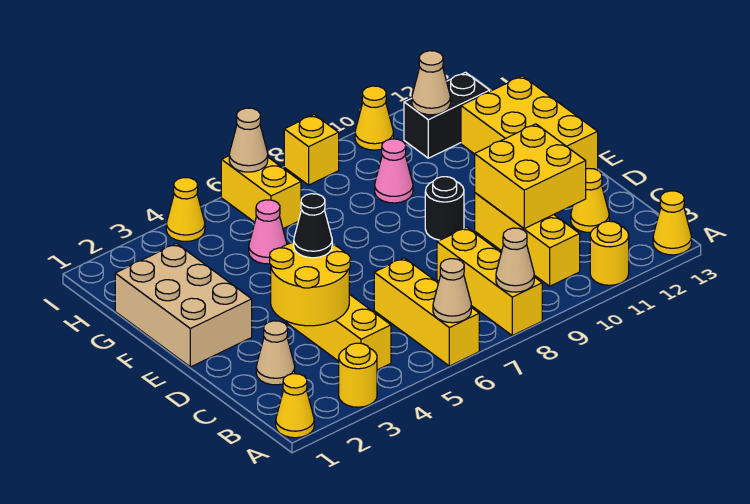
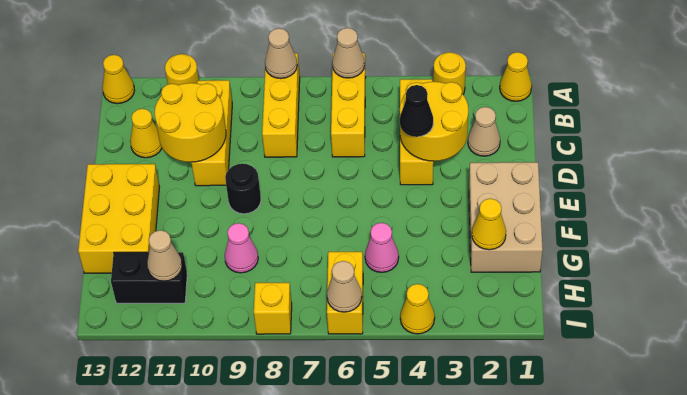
yellow brick C10:D11 level 2 -> yellow round brick C10:D11 level 2
yellow cone I10 level 1 -> yellow cone G2 level 2

